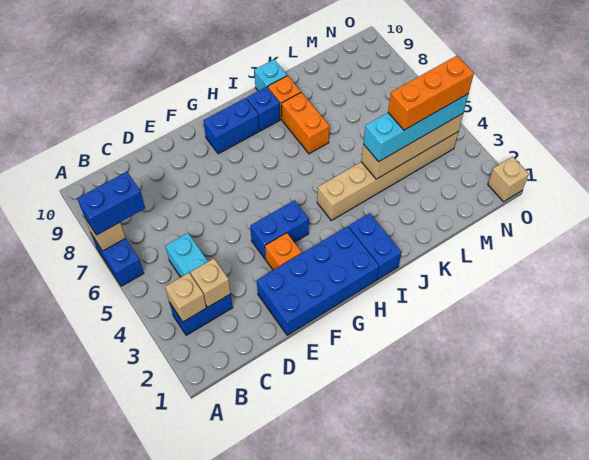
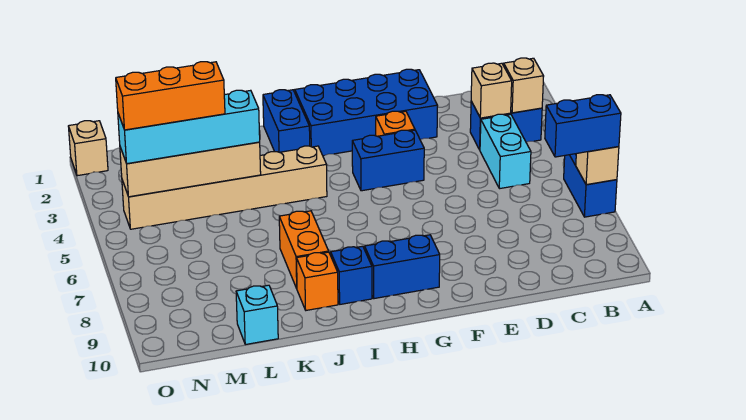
cyan brick J10 level 1 -> cyan brick L10 level 1

